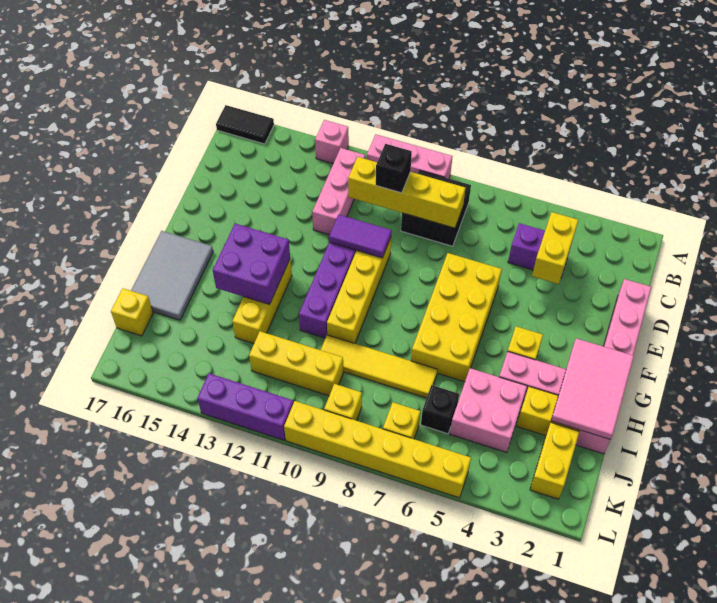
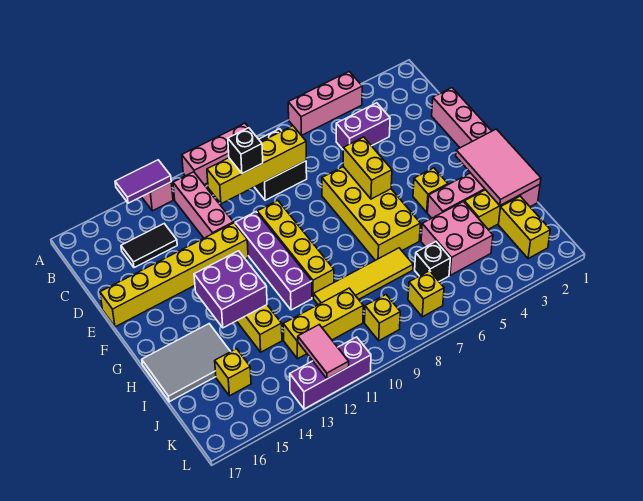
none -> pink brick A4:A6 level 1
black tile A16:A17 level 1 -> black tile C14:C15 level 1
yellow brick C4:D4 level 2 -> yellow brick E6:F6 level 2
purple tile E10:E11 level 2 -> purple tile A13:A14 level 2
grey tile G16:I17 level 1 -> grey tile H15:I17 level 1
yellow brick J17 level 1 -> yellow brick J15 level 1
none -> pink tile K12:L12 level 2
yellow brick L5:L10 level 1 -> yellow brick E12:E17 level 1

